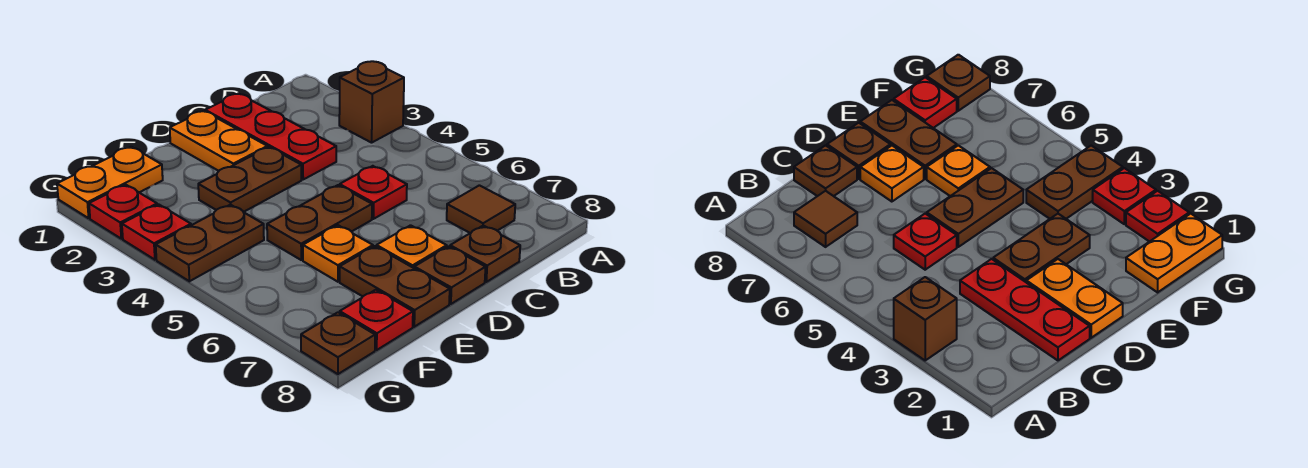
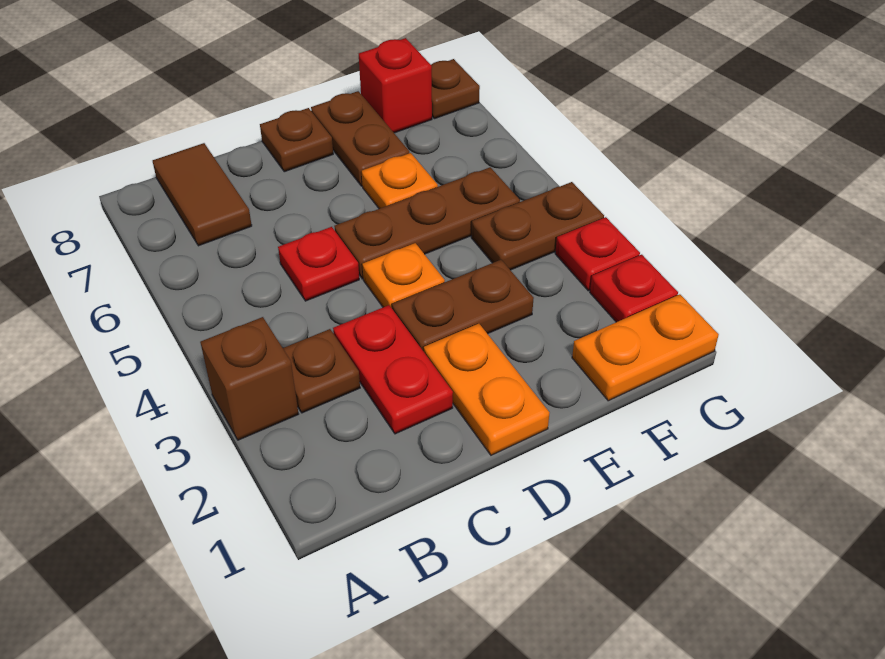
brown tile B7 level 1 -> brown tile B7:B8 level 1
red plate C1:C3 level 1 -> red plate C2:C3 level 1
brown plate C8 level 1 -> brown plate B3 level 1
brown plate D5:E5 level 1 -> brown plate D5:F5 level 1
orange plate D7 level 1 -> orange plate D4 level 1
red plate F8 level 1 -> red brick F8 level 1

